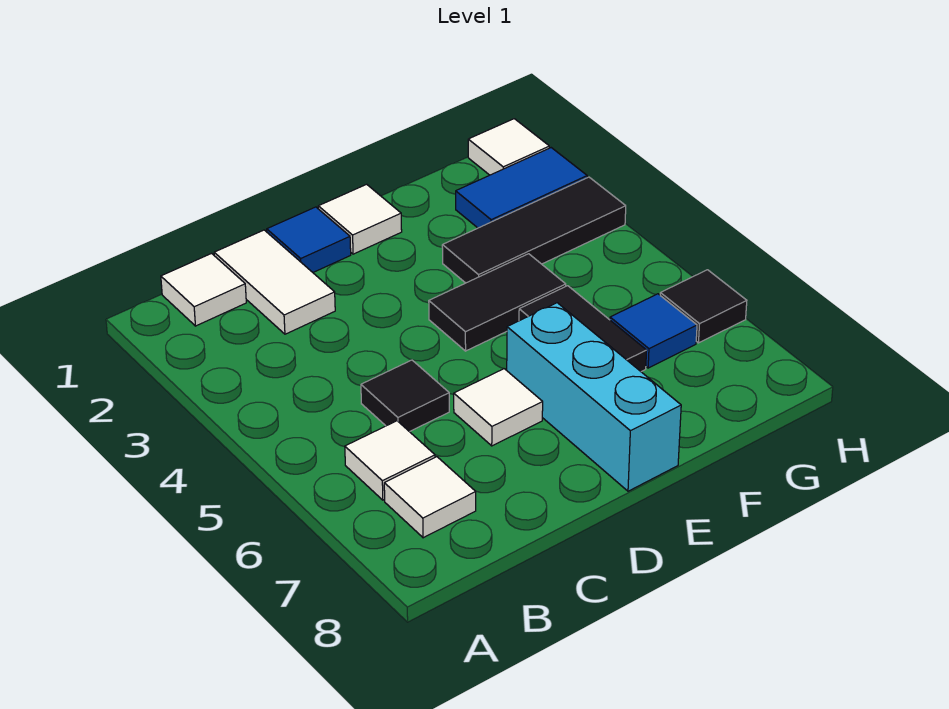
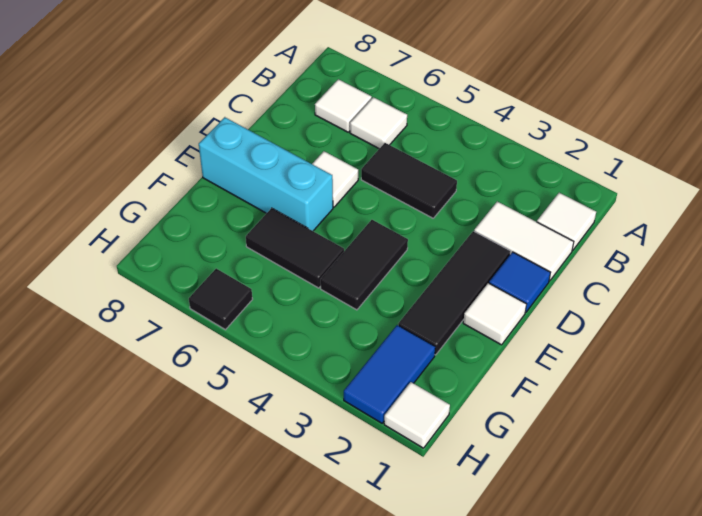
black tile C5 level 1 -> black tile C4:C5 level 1
black tile F3:H3 level 1 -> black tile D2:F2 level 1
blue tile G6 level 1 -> none

